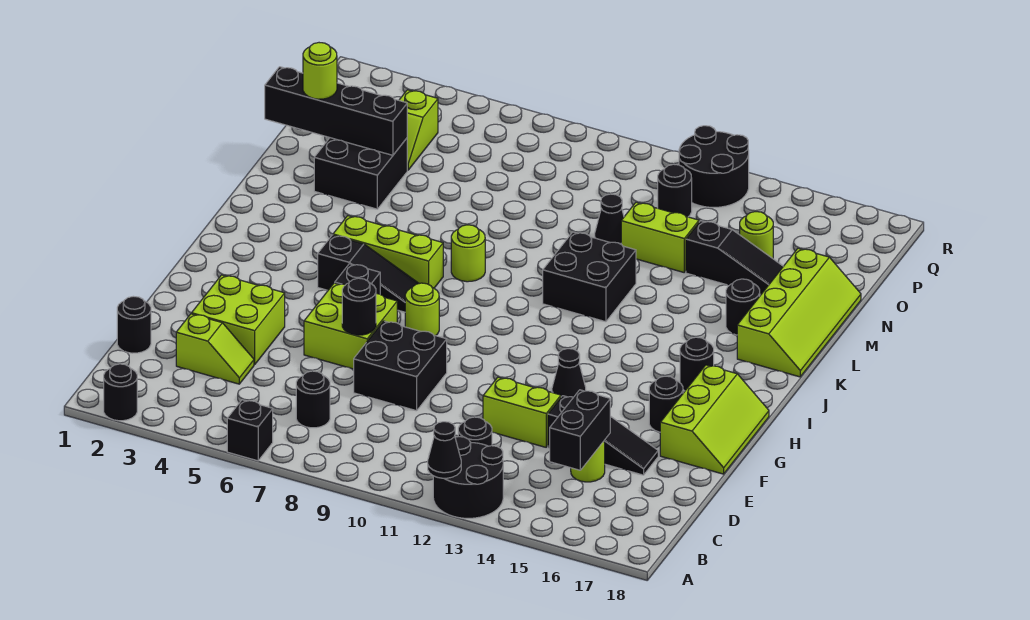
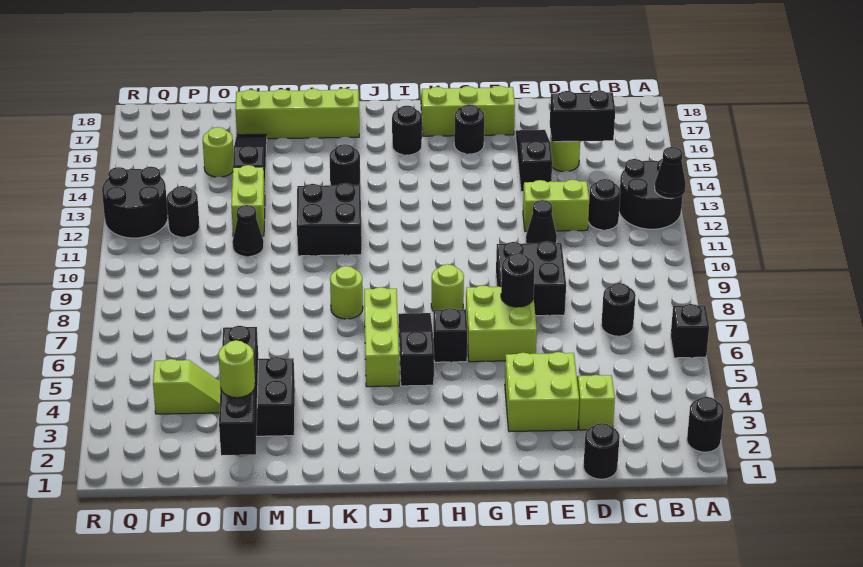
lime brick E12:E13 level 1 -> lime brick D12:E12 level 1
black cone G13 level 1 -> black cone E11 level 1
black round brick L16 level 1 -> black round brick K14 level 1

